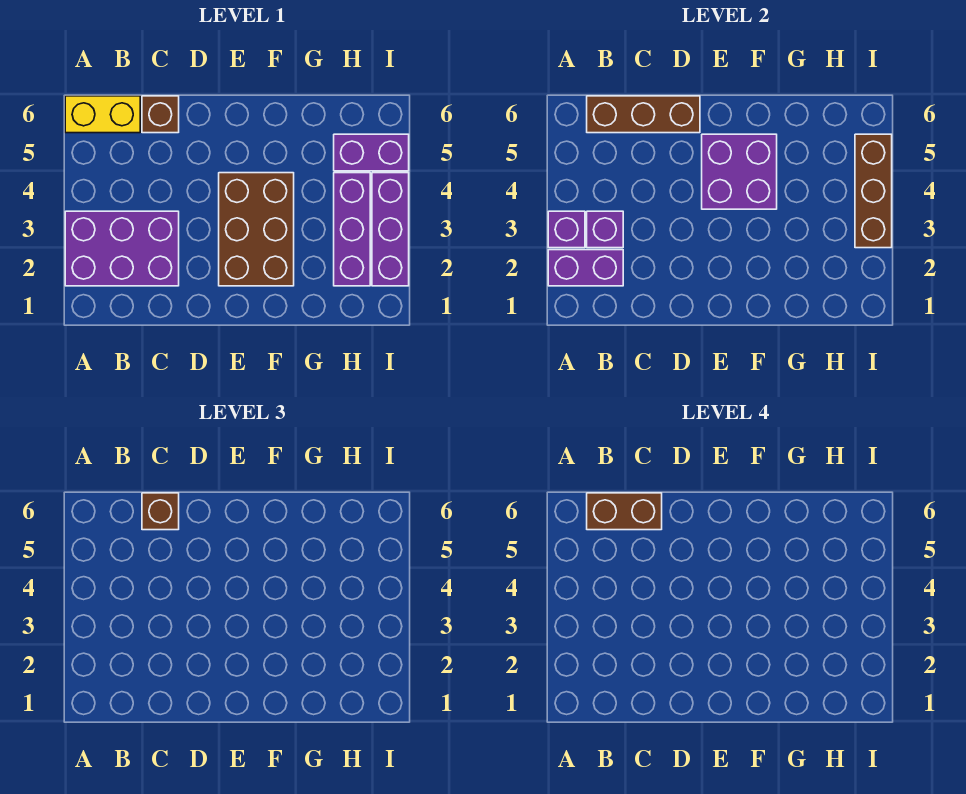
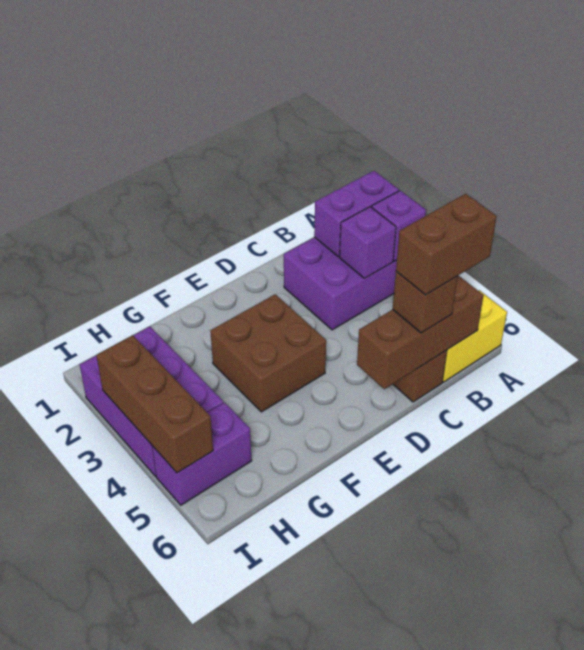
brown brick E2:F4 level 1 -> brown brick E3:F4 level 1
purple brick E4:F5 level 2 -> none

